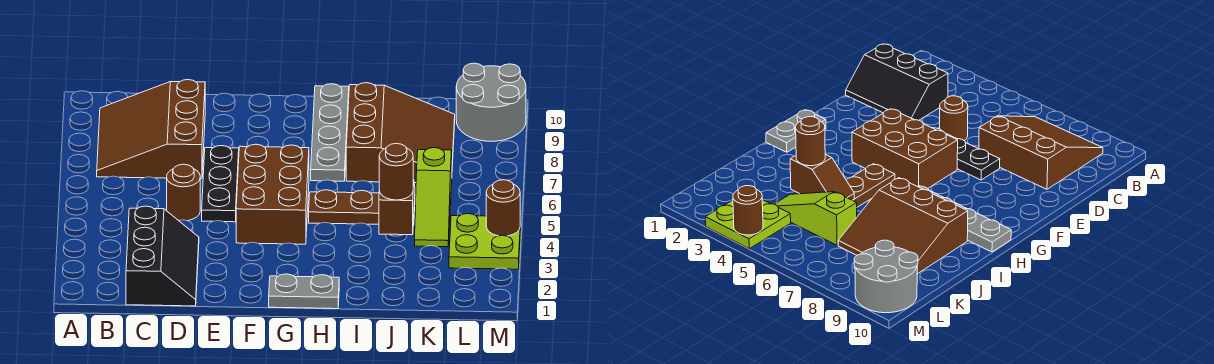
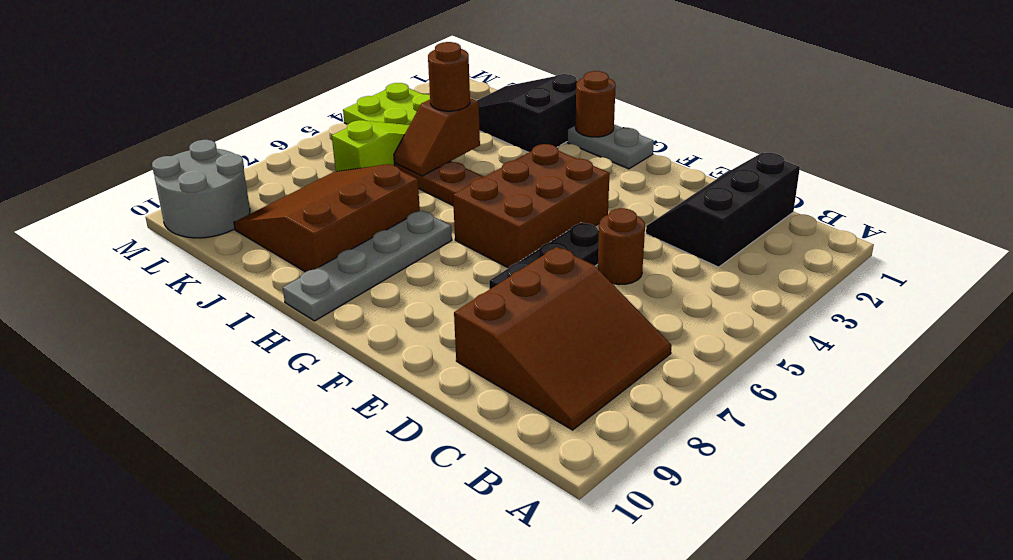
none -> black slope I1:K2 level 1 top I
brown round brick M4 level 2 -> brown round brick H1 level 2

